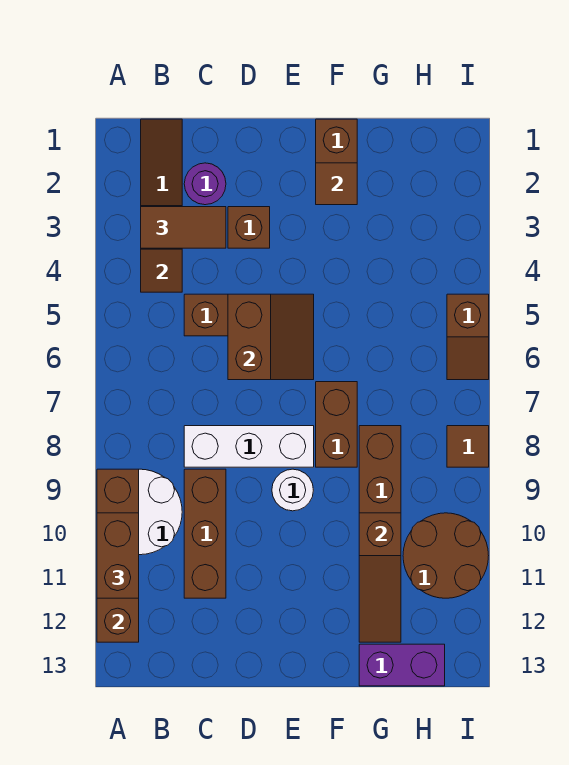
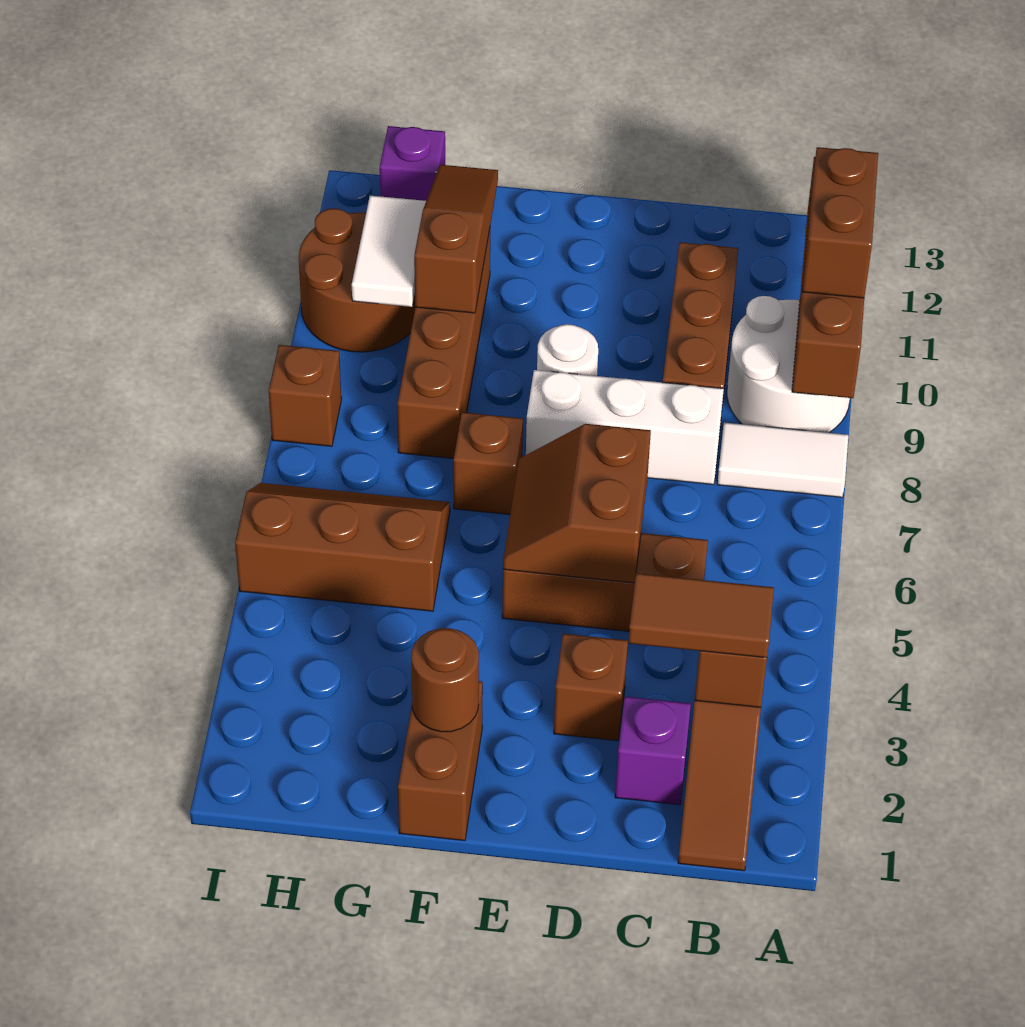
none -> white tile A8:B8 level 1
purple round brick C2 level 1 -> purple brick C2 level 1
brown tile F2 level 2 -> brown round brick F2 level 2
brown brick F7:F8 level 1 -> brown brick F7 level 1
purple brick G13:H13 level 1 -> purple brick H13 level 1
none -> white tile H10:H11 level 2
brown slope I5:I6 level 1 top 5 -> brown slope G5:I6 level 1 top 5
brown tile I8 level 1 -> brown brick I8 level 1

